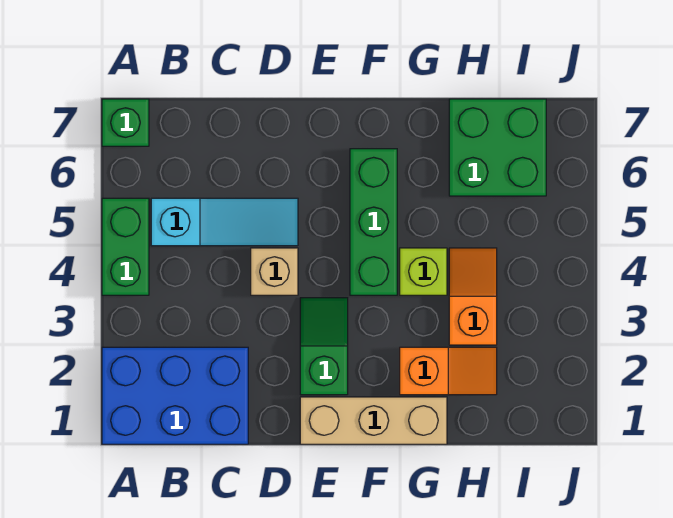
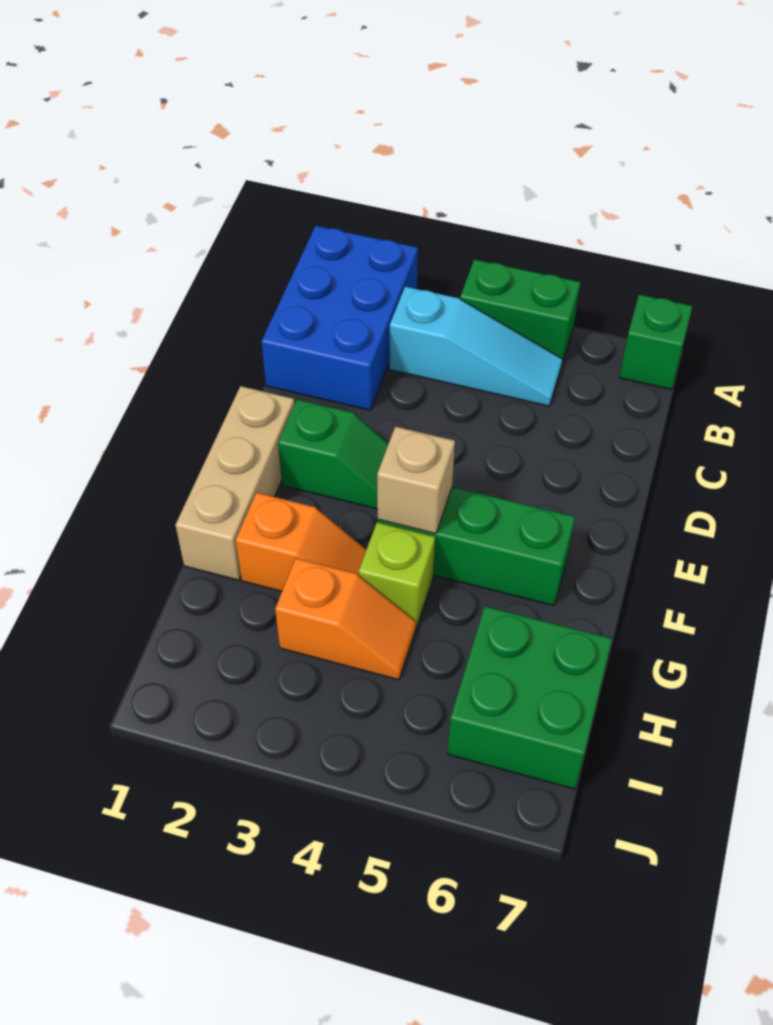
cyan slope B5:D5 level 1 top B -> cyan slope B3:B5 level 1 top 3
tan brick D4 level 1 -> tan brick F4 level 2
orange slope G2:H2 level 1 top G -> orange slope G2:G3 level 1 top 2

